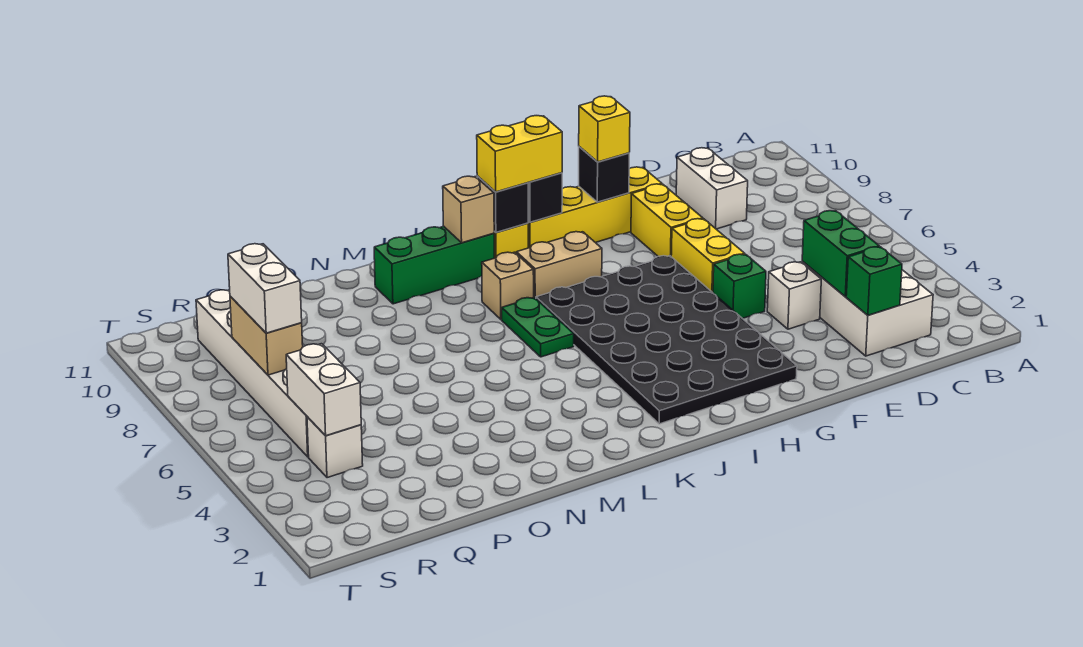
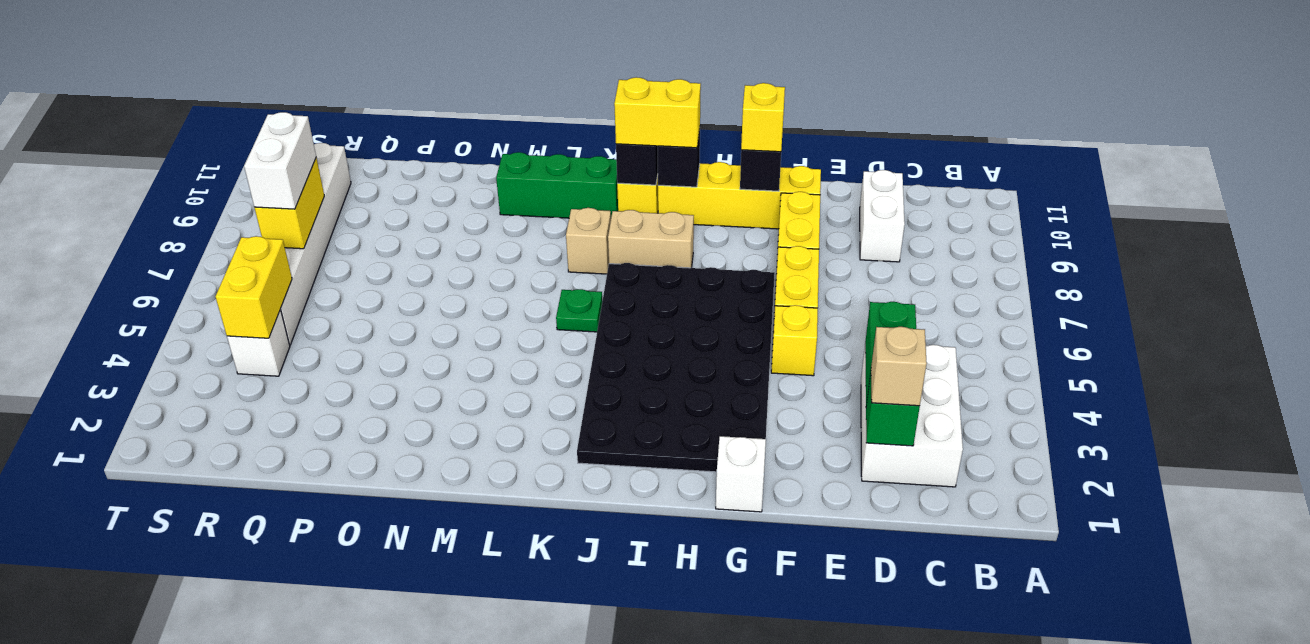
white brick E4 level 1 -> white brick G1 level 1
green brick F5 level 1 -> yellow brick F5 level 1
green plate K6:K7 level 1 -> green plate K6 level 1
tan brick K10 level 2 -> tan brick D2 level 3
white brick R4:R5 level 2 -> yellow brick R4:R5 level 2
tan brick R7:R8 level 2 -> yellow brick R7:R8 level 2

